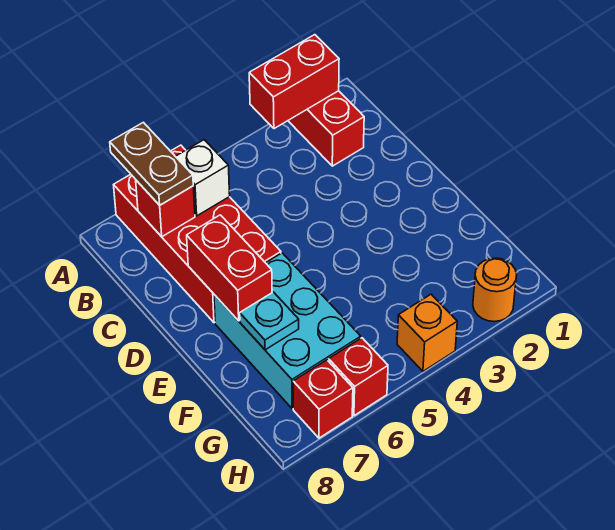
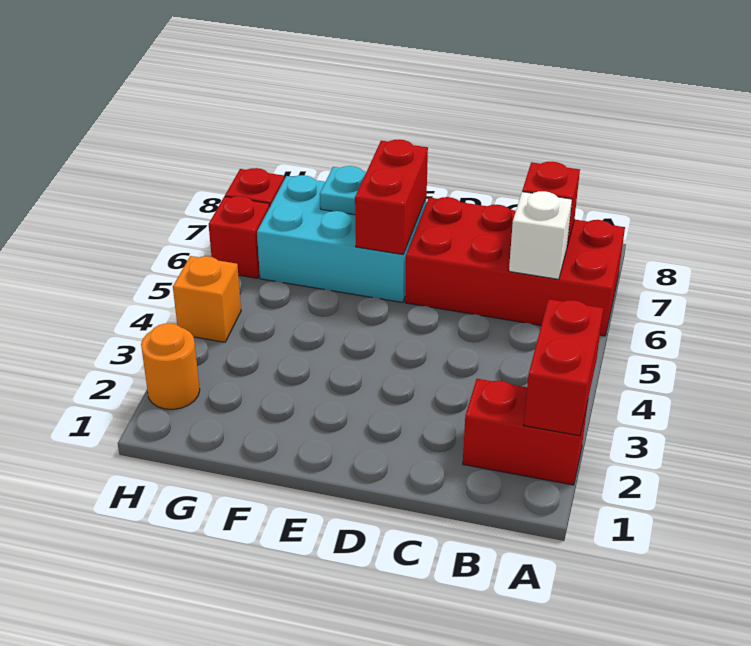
brown plate A7:B7 level 3 -> none
red brick D7:E7 level 2 -> red brick E6:E7 level 2

